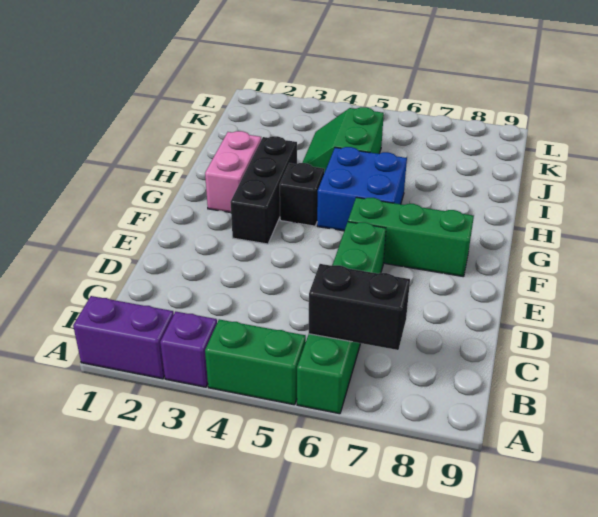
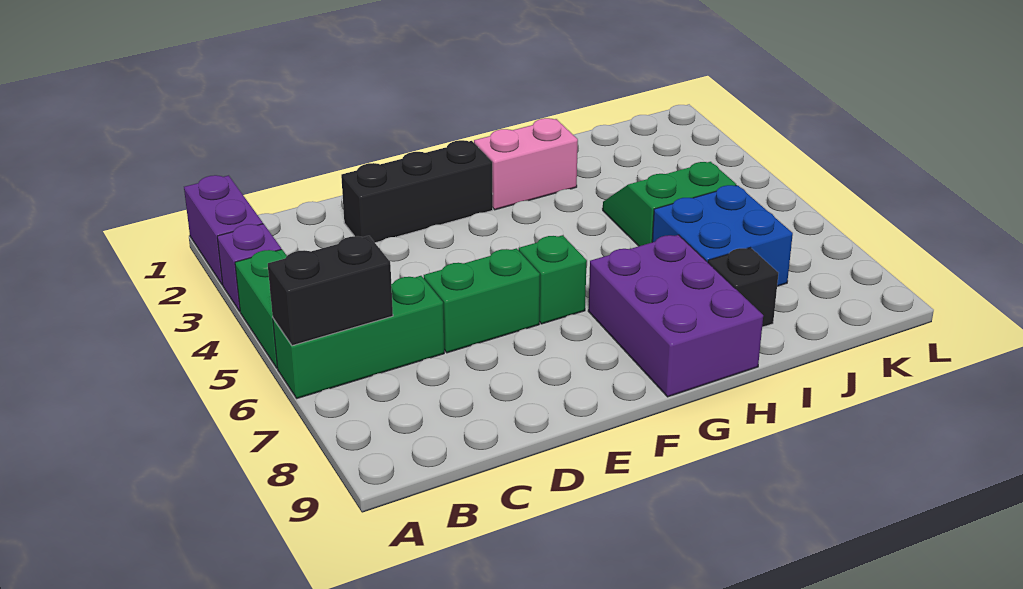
black brick B6:B7 level 2 -> black brick A6:B6 level 2
black brick F3:H3 level 1 -> black brick D2:F2 level 1
green brick F6:F8 level 1 -> green brick F6 level 1
black brick G4 level 1 -> black brick I8 level 1
blue brick G5:H6 level 1 -> blue brick I6:J7 level 1
none -> purple brick G7:H9 level 1

